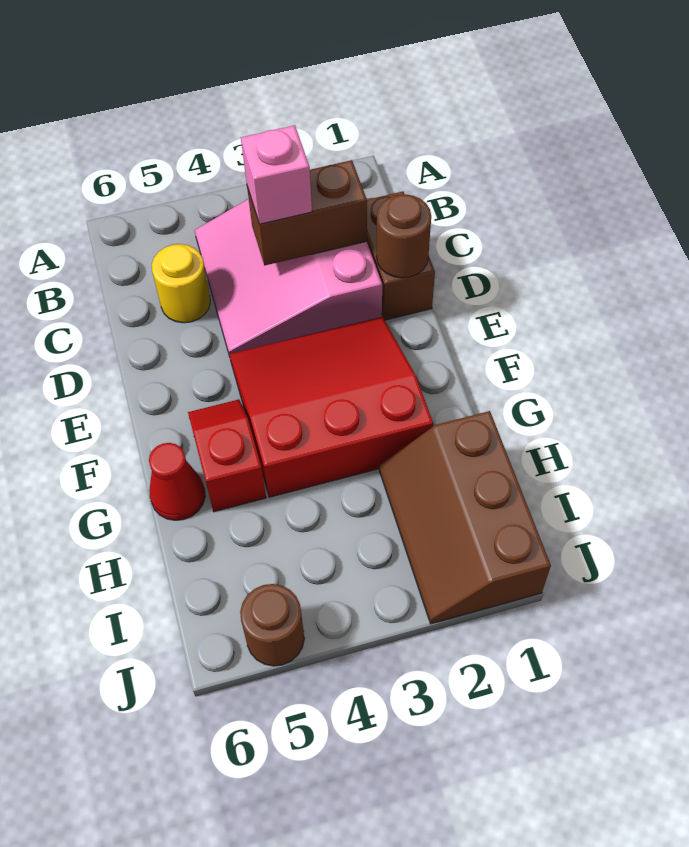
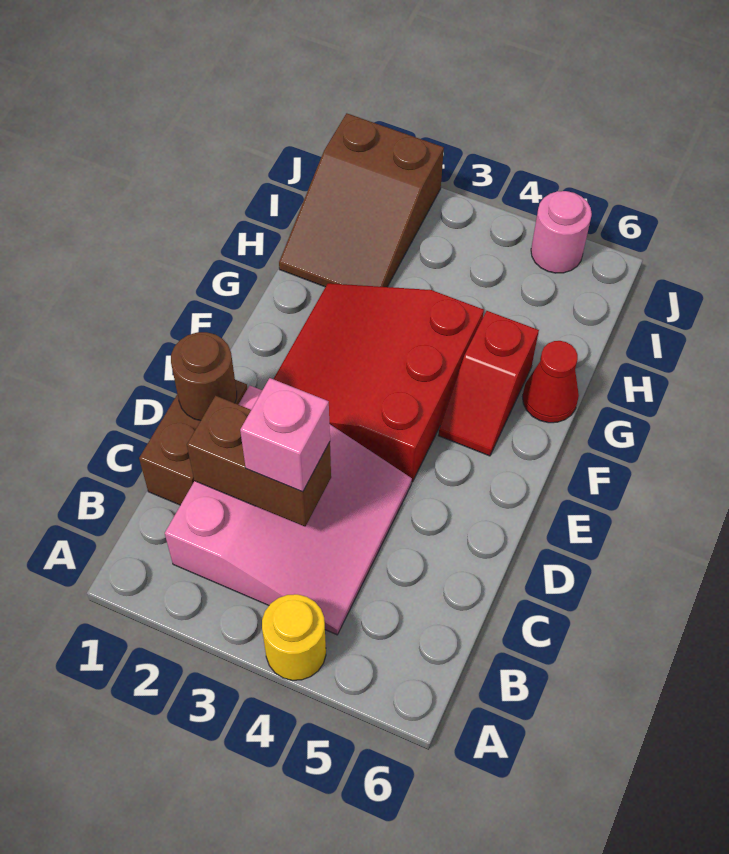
yellow round brick C5 level 1 -> yellow round brick A4 level 1
red slope E2:G4 level 1 top G -> red slope E2:G4 level 1 top 4
brown slope H1:J2 level 1 top 1 -> brown slope H1:J2 level 1 top J
brown round brick J5 level 1 -> pink round brick J5 level 1

